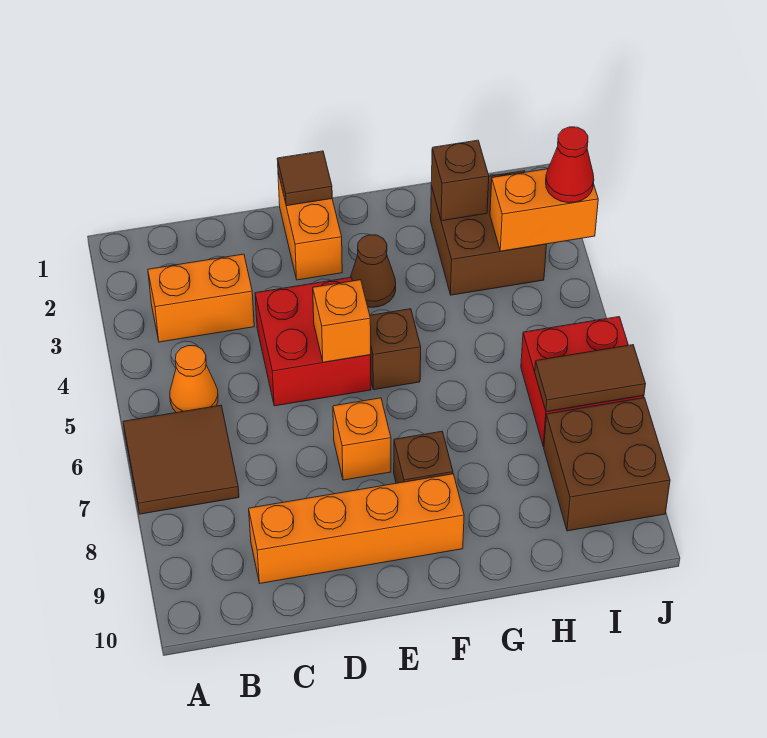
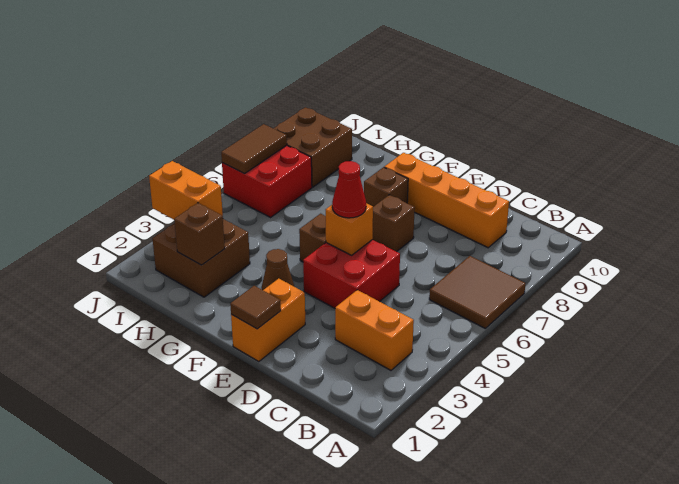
orange cone B5 level 1 -> none
orange brick E7 level 1 -> brown brick E7 level 1
brown tile I7:J7 level 2 -> brown tile J6:J7 level 2
red cone J3 level 3 -> red cone E5 level 3

